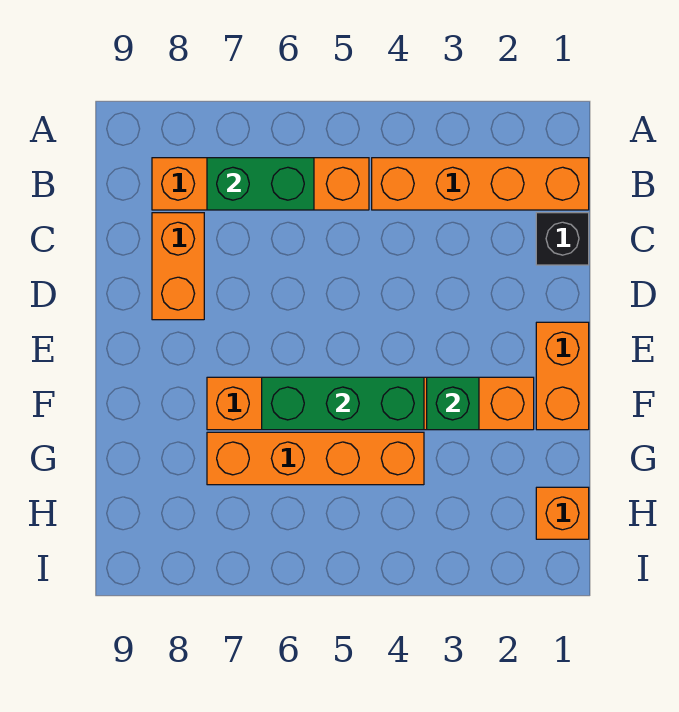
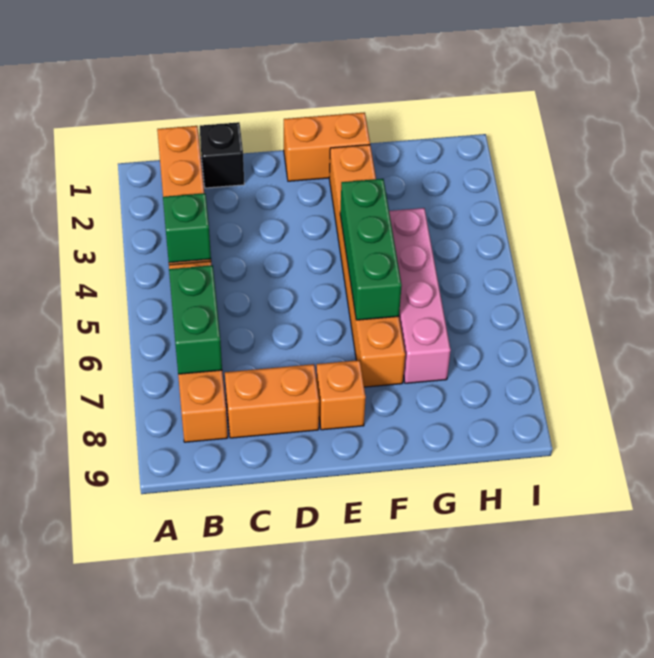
green brick F3 level 2 -> green brick B4 level 2
orange brick G4:G7 level 1 -> pink brick G4:G7 level 1
orange brick H1 level 1 -> orange brick E8 level 1

